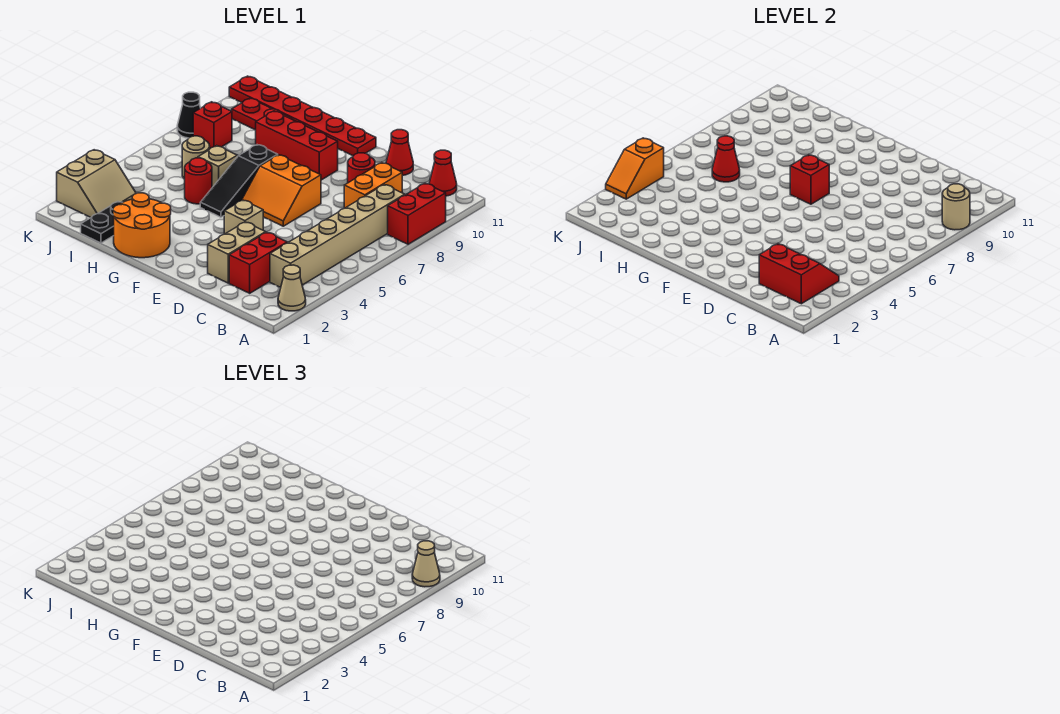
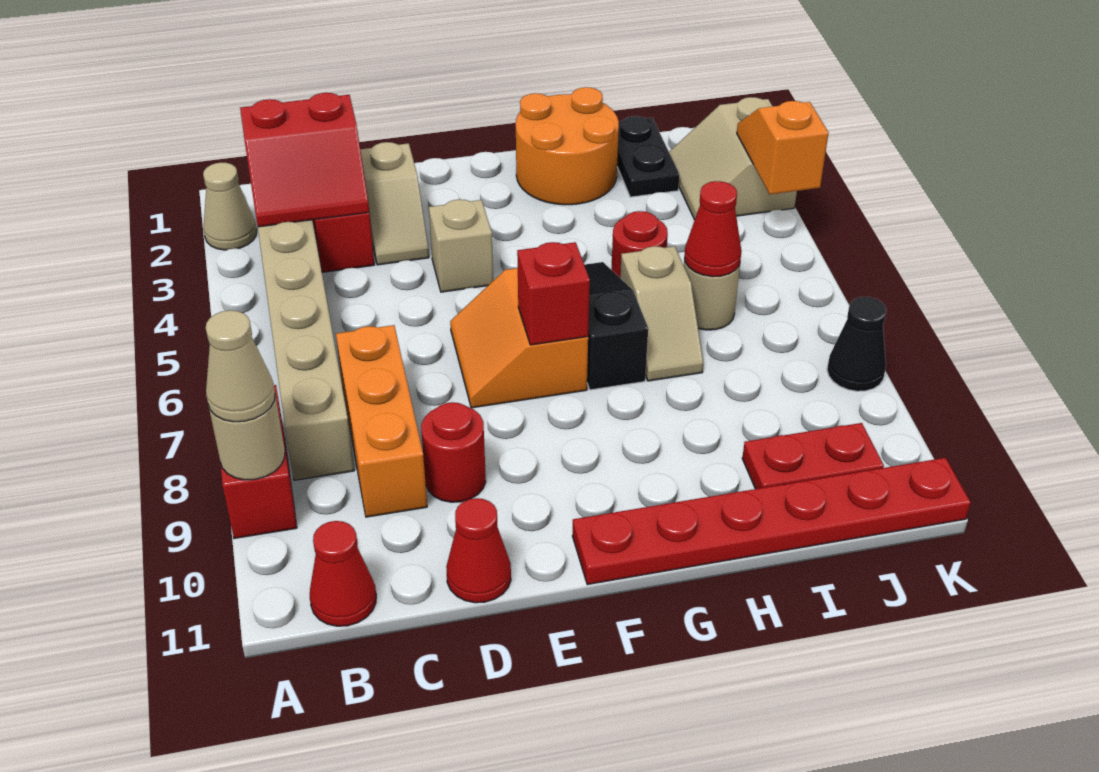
orange brick C8:C9 level 1 -> orange brick C7:C9 level 1
tan brick D2:D3 level 1 -> tan slope D2:D3 level 1 top 2
orange slope E6:F7 level 1 top 7 -> orange slope E6:F7 level 1 top F
red brick F9:H9 level 1 -> none
red brick J8 level 1 -> none

